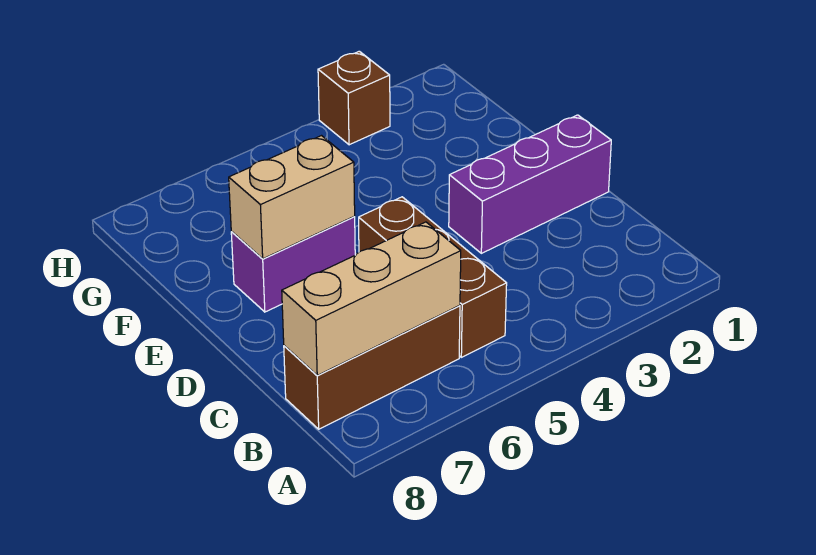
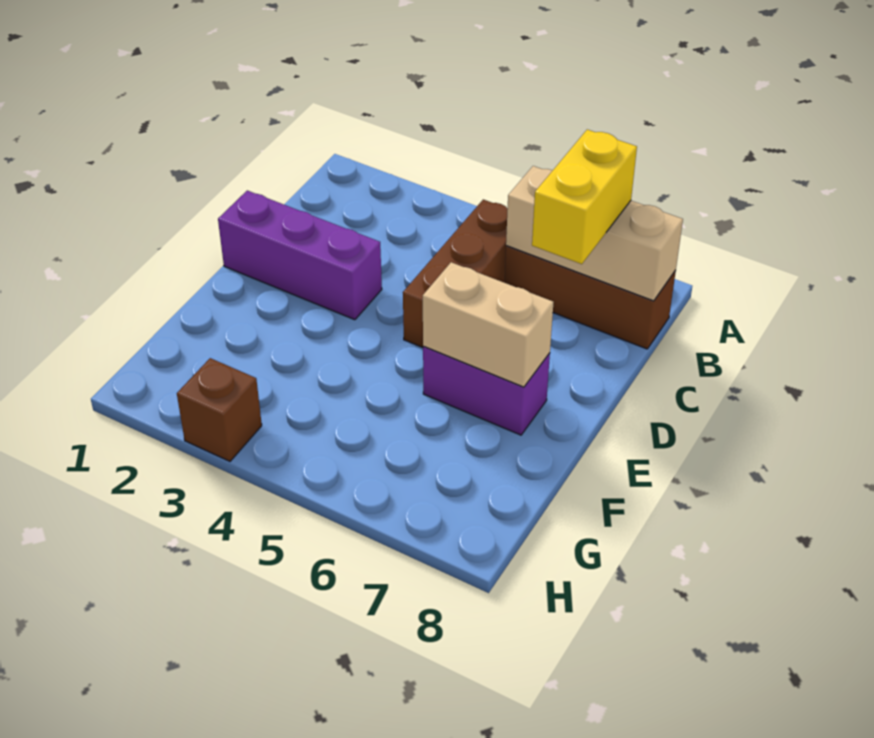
none -> yellow brick B7:C7 level 3

